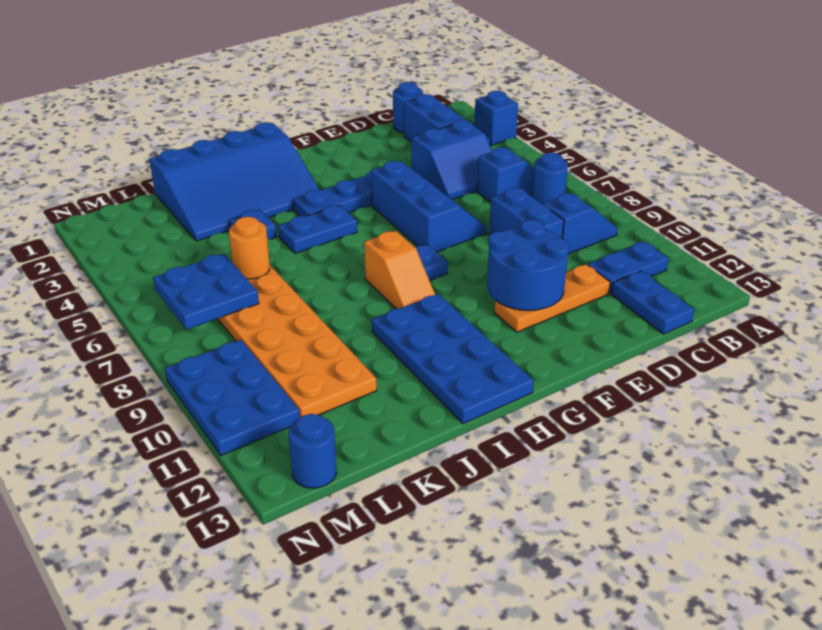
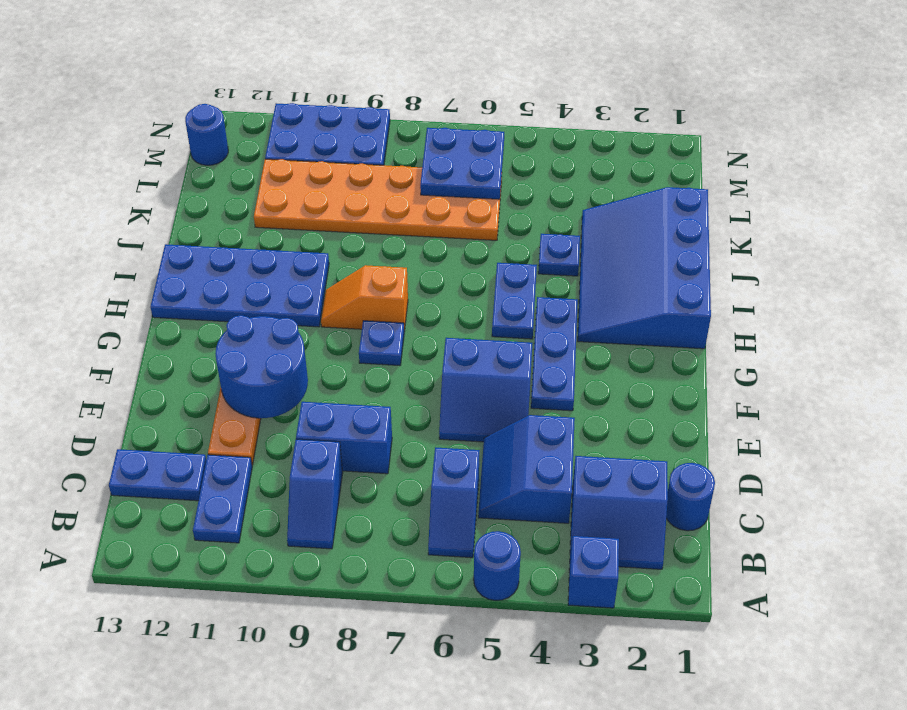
blue round brick B7 level 1 -> blue round brick A5 level 1
blue slope E5:F7 level 1 top F -> blue slope E5:F6 level 1 top F
orange round brick K6 level 2 -> none

